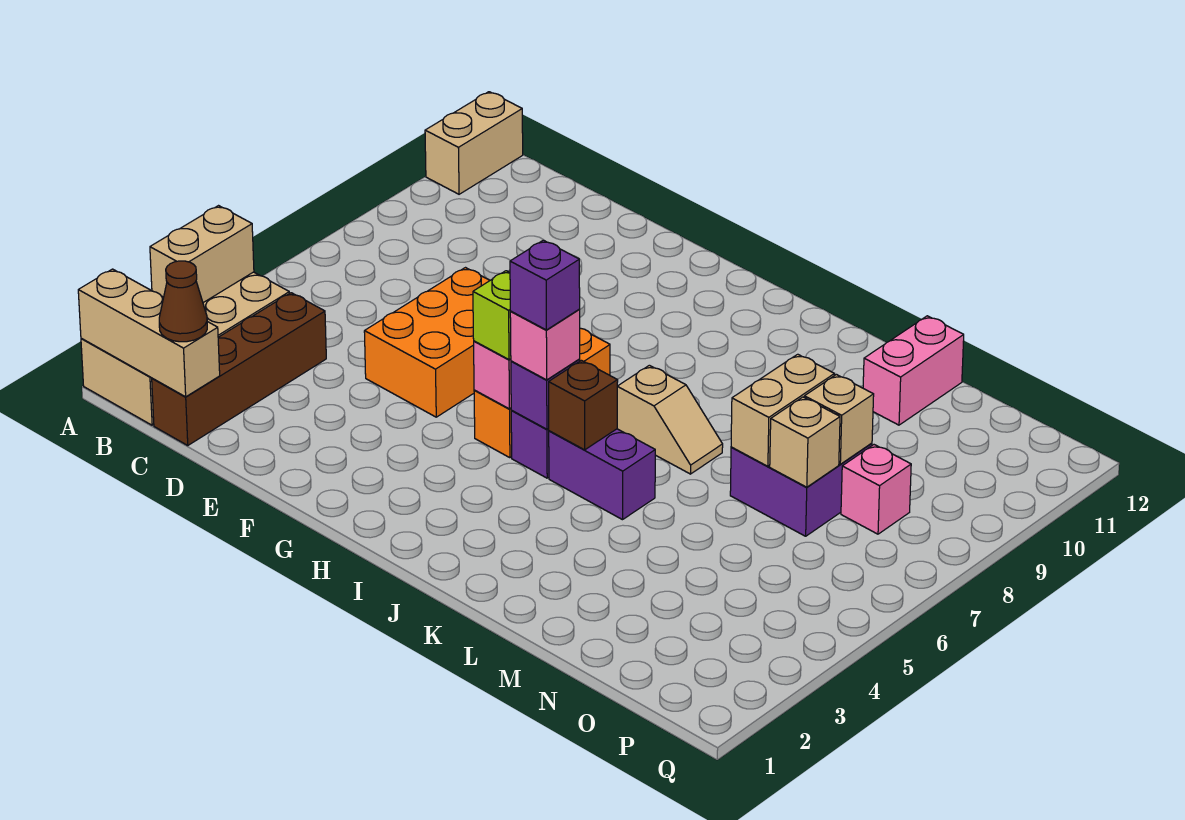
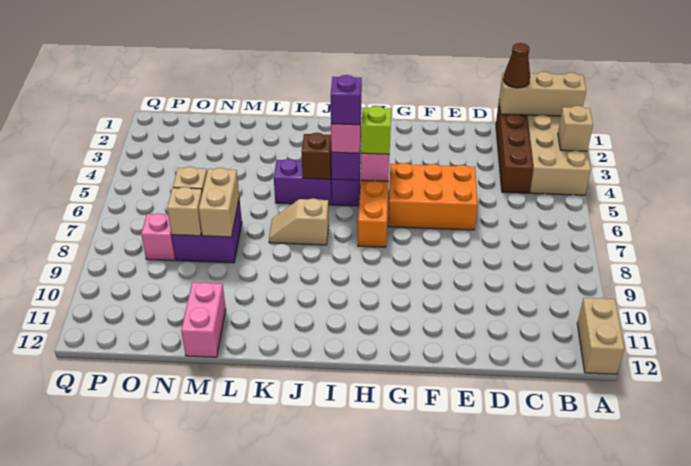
tan brick A3:A4 level 2 -> tan brick A3 level 2
orange brick E5:F7 level 1 -> orange brick E5:G6 level 1

